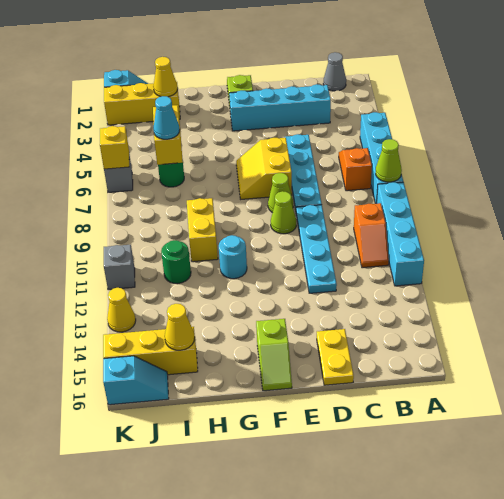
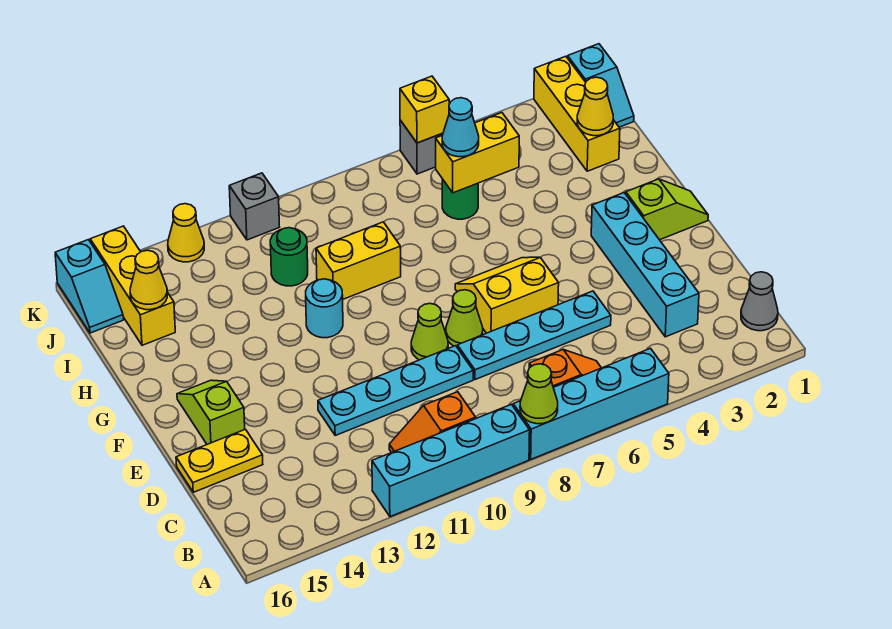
lime slope F15:F16 level 1 top 15 -> lime slope E15:F15 level 1 top E

